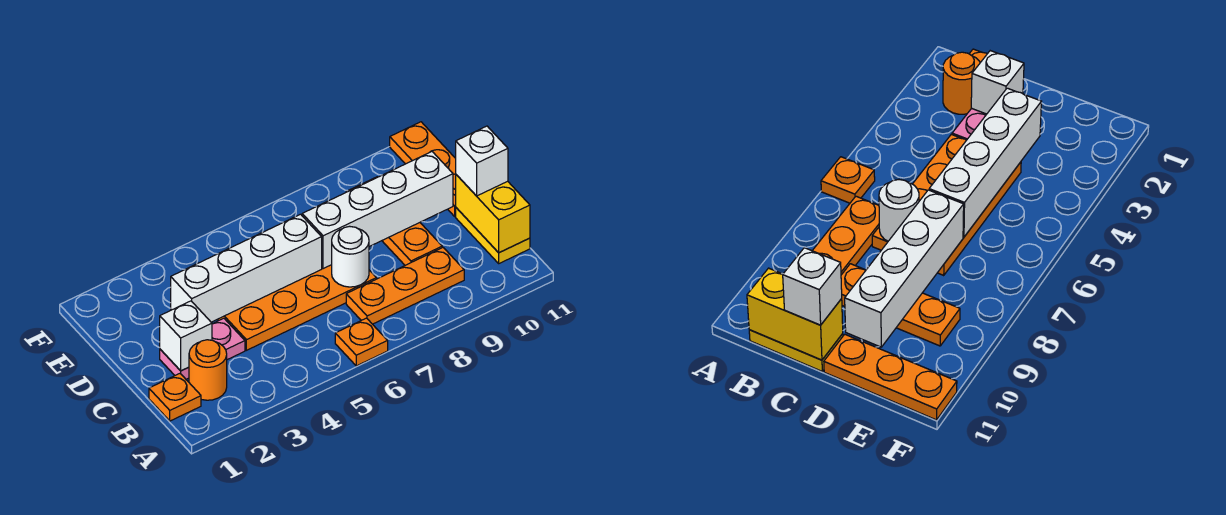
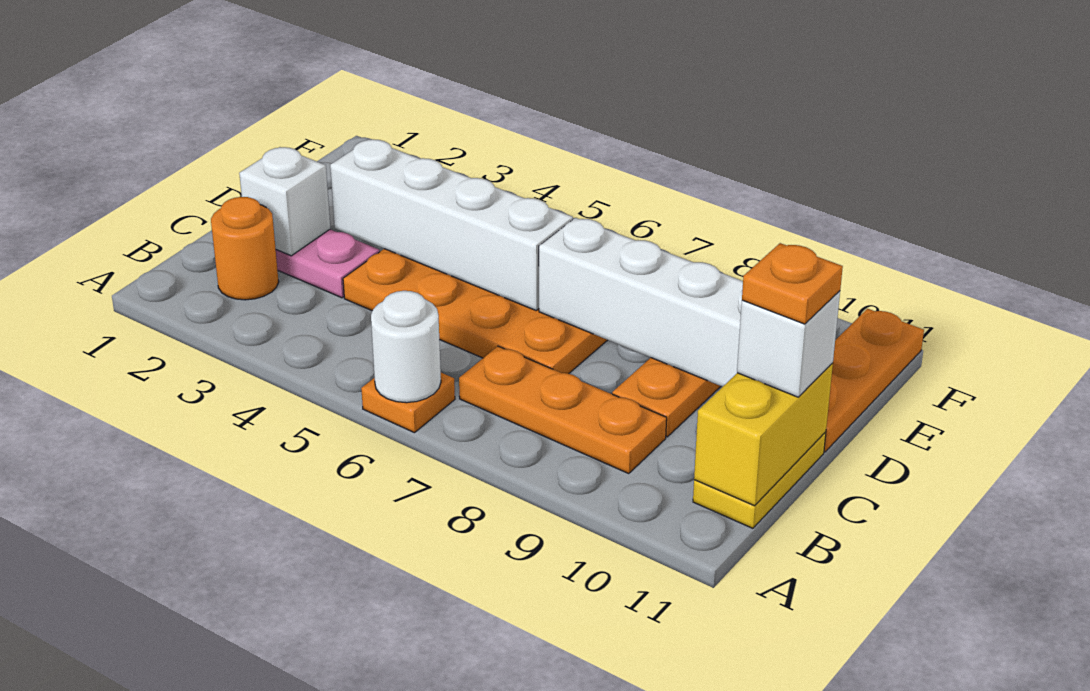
orange plate B1 level 1 -> orange plate C11 level 4
white round brick C7 level 2 -> white round brick A6 level 2

